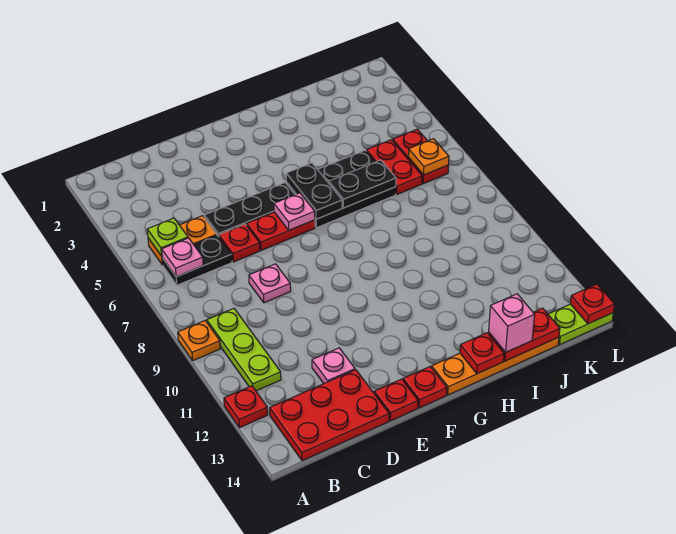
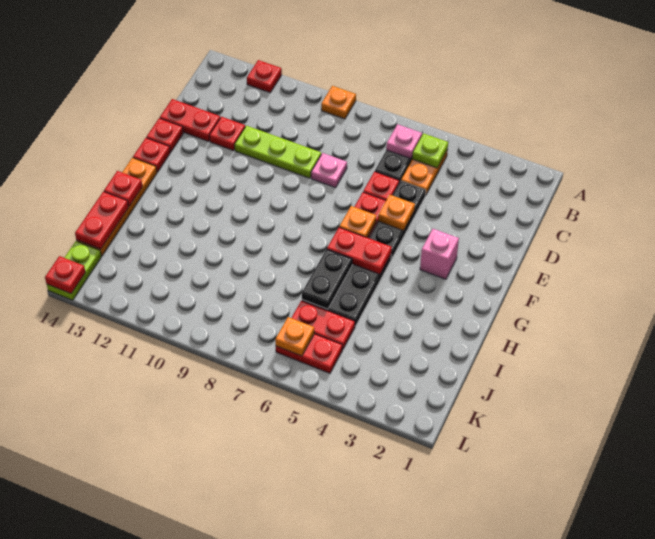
lime plate B9:B11 level 1 -> lime plate D9:D11 level 1
red plate B13:D14 level 1 -> red plate D13:D14 level 1
pink plate D12 level 1 -> red plate D12 level 1
none -> orange plate E5 level 2
pink plate F6 level 2 -> orange plate F6 level 2
black plate G5:G6 level 2 -> red plate G5:G6 level 2
pink brick I14 level 3 -> pink brick F3 level 1

